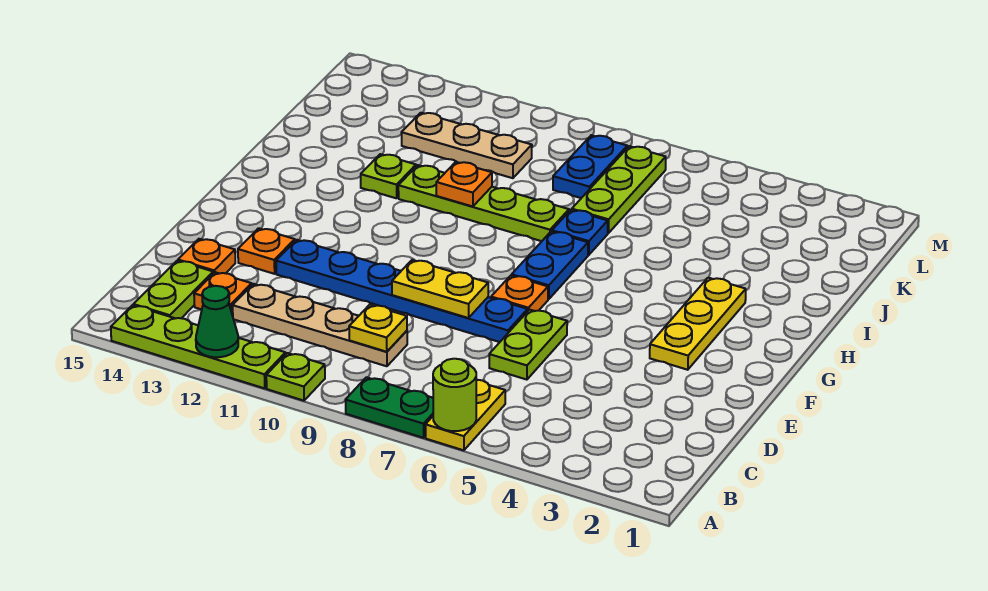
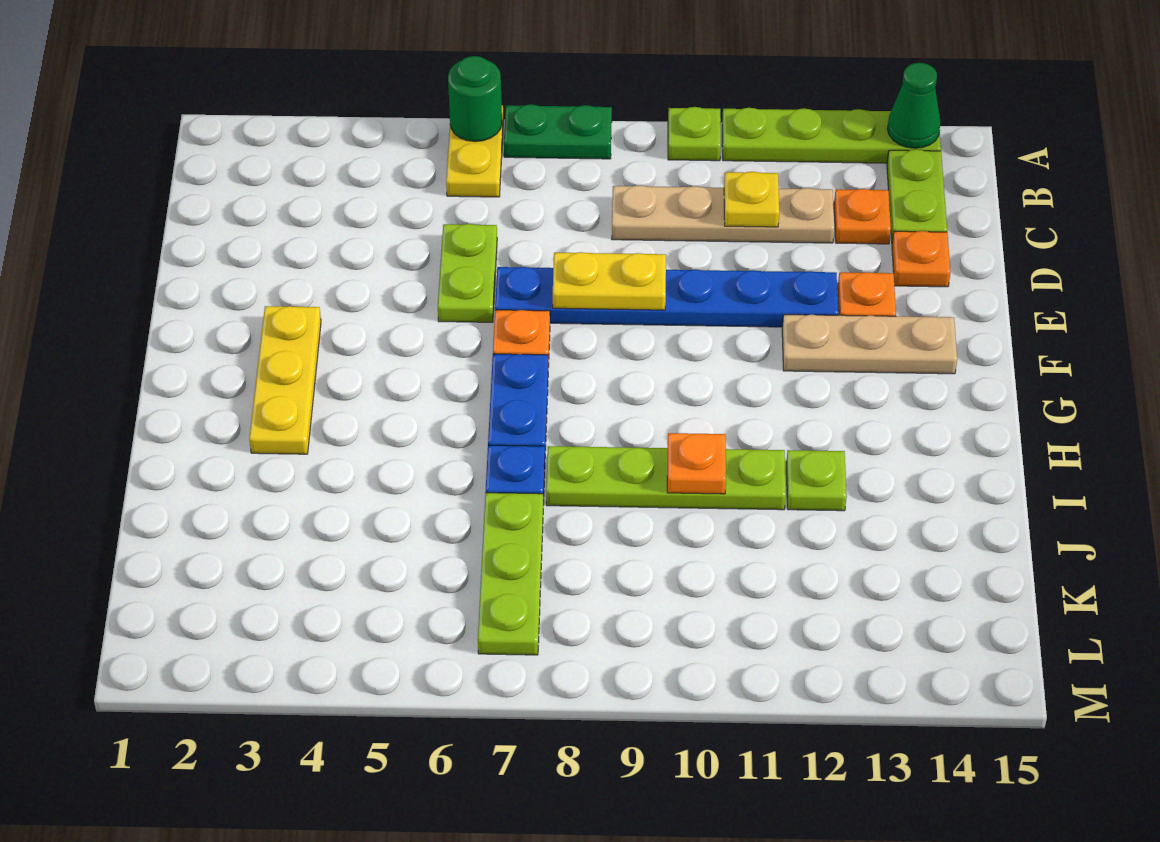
lime round brick A6 level 2 -> green round brick A6 level 2
green cone A12 level 2 -> green cone A14 level 2
yellow plate C9 level 2 -> yellow plate C11 level 2
blue plate K8:L8 level 1 -> none
tan plate K10:K12 level 1 -> tan plate F12:F14 level 1

